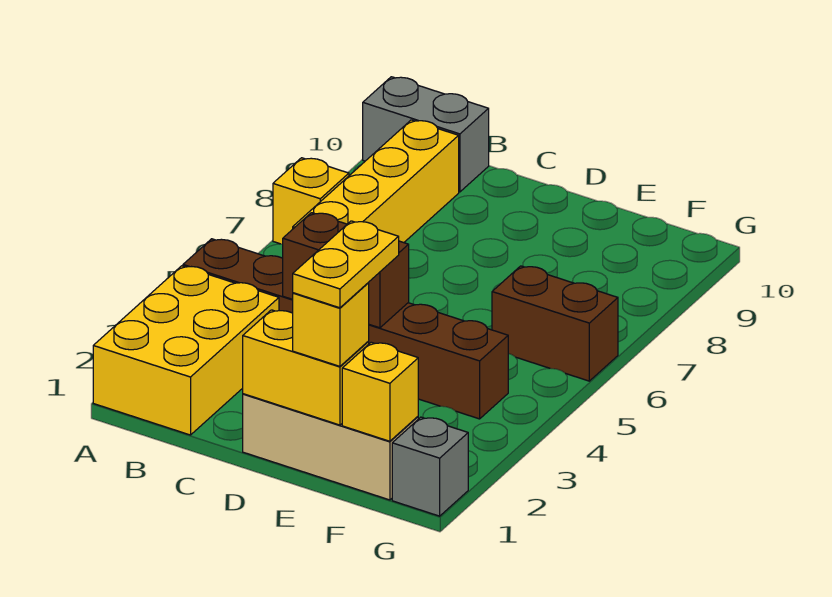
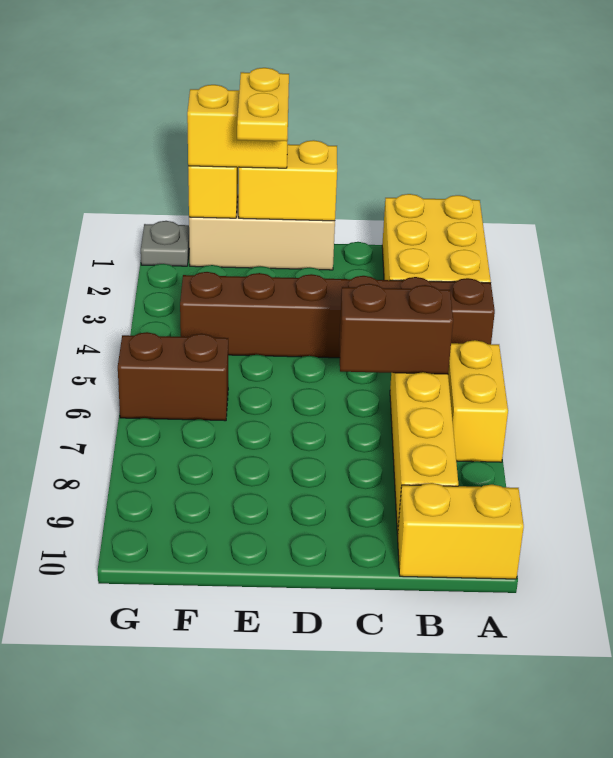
yellow brick A7 level 1 -> yellow brick A6:A7 level 1
grey brick A10:B10 level 1 -> yellow brick A10:B10 level 1
brown brick C4:D4 level 2 -> brown brick B6:C6 level 2
yellow brick E1 level 3 -> yellow brick E1:F1 level 3
grey brick G1 level 1 -> grey plate G1 level 1

